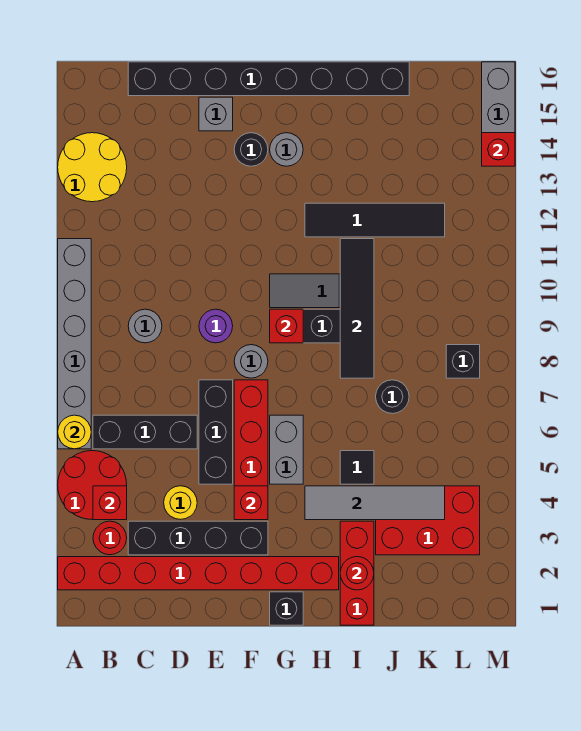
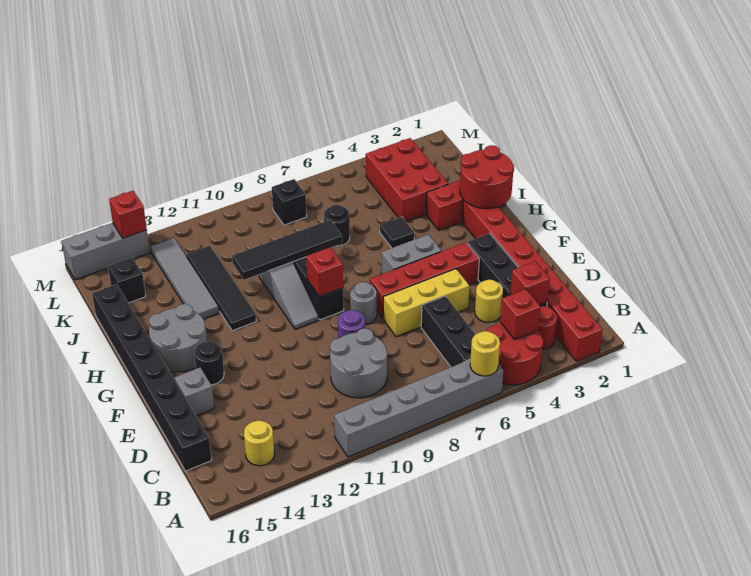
yellow round brick A13:B14 level 1 -> yellow round brick B14 level 1
grey round brick C9 level 1 -> grey round brick C9:D10 level 1
black brick E5:E7 level 1 -> yellow brick E5:E7 level 1
red brick F4 level 2 -> red brick C3 level 2
black brick G1 level 1 -> black brick K15 level 1
grey round brick G14 level 1 -> grey round brick G14:H15 level 1
grey tile H4:K4 level 2 -> grey tile I13:L13 level 1
red round brick I2 level 2 -> red round brick H1:I2 level 2

